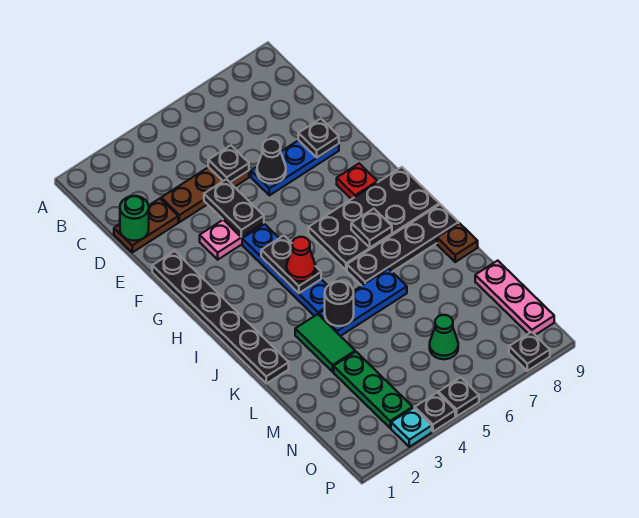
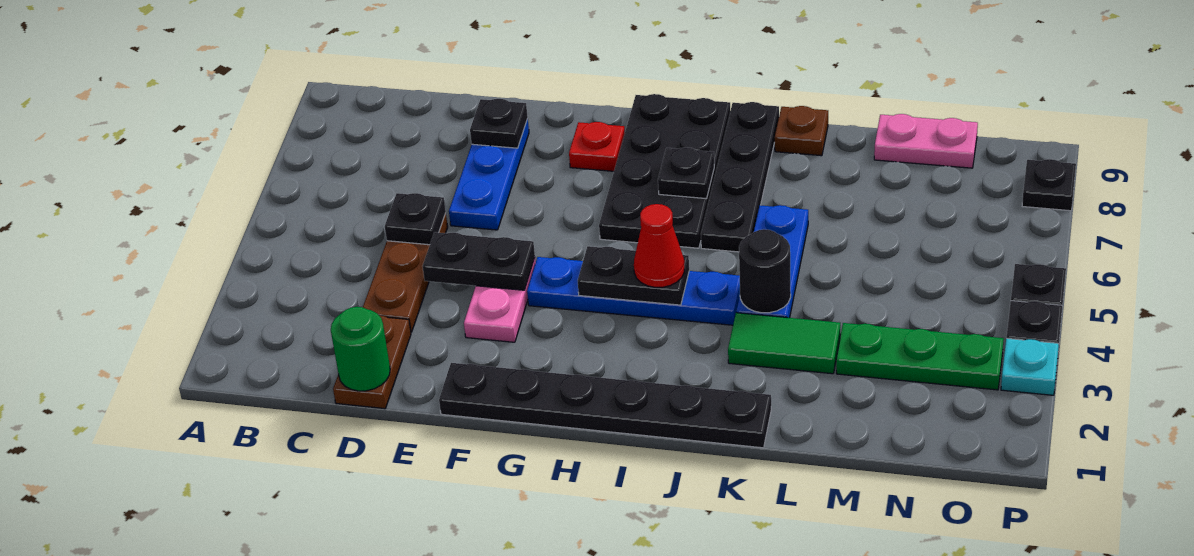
black cone E6 level 2 -> none
pink plate M9:O9 level 1 -> pink plate M9:N9 level 1
green cone N6 level 1 -> none

